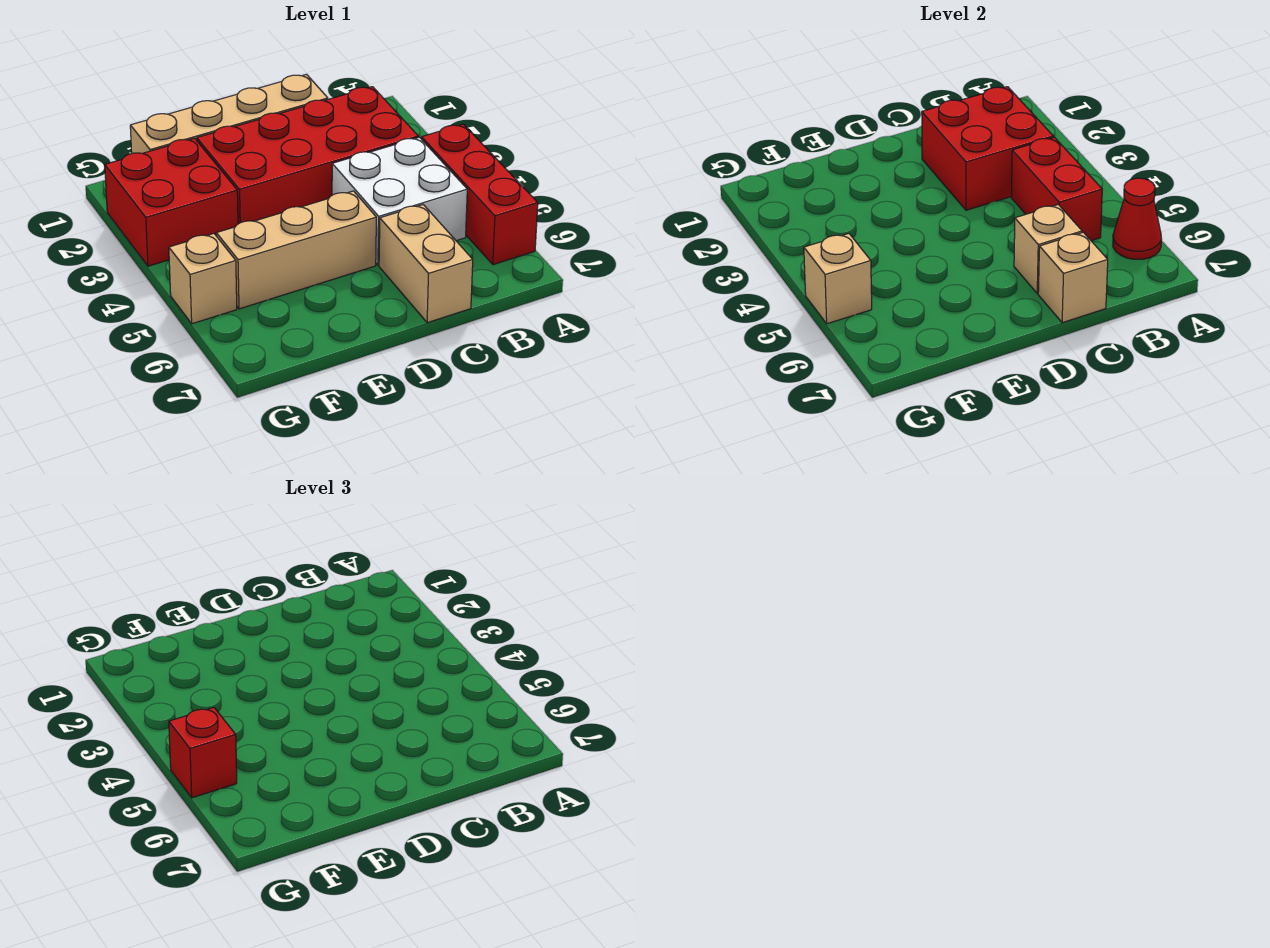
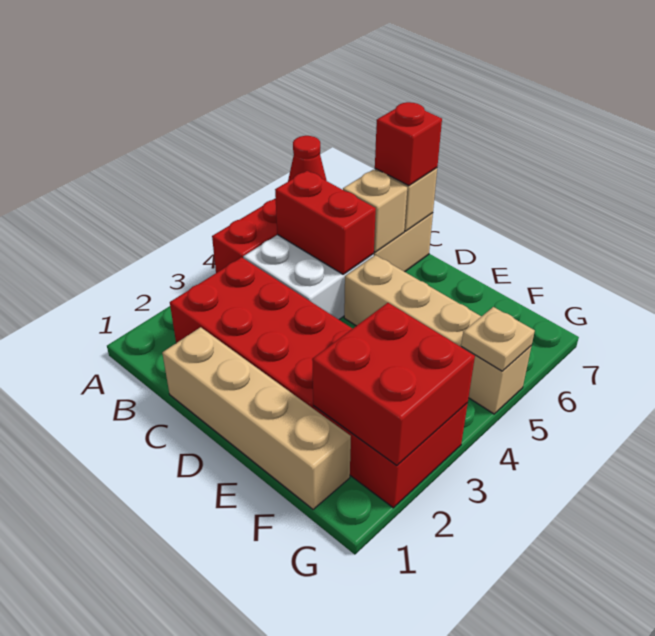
red brick B2:C3 level 2 -> red brick F2:G3 level 2
red brick B4:B5 level 2 -> red brick B5:C5 level 2
tan brick G5 level 2 -> tan plate G5 level 2
red brick G5 level 3 -> red brick C7 level 3

